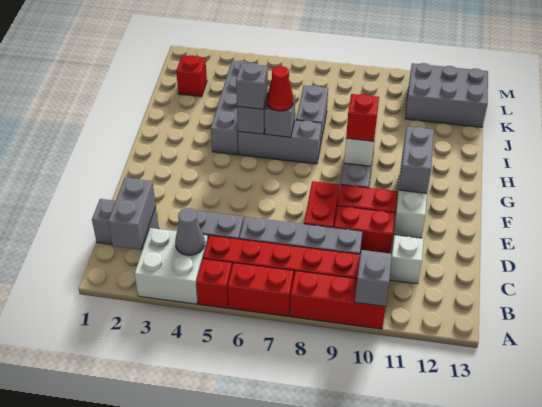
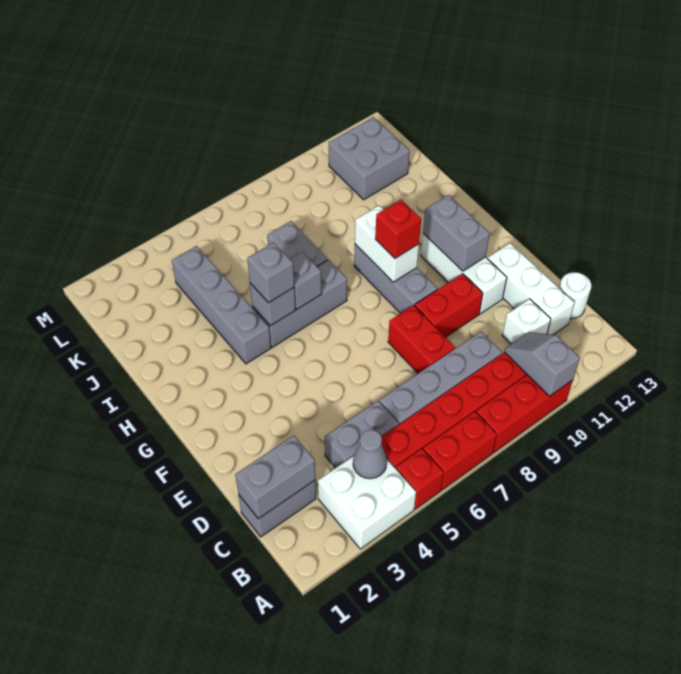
grey brick B2:C2 level 2 -> grey brick C1:C2 level 2
none -> white brick C12:E12 level 1
none -> white round brick C13 level 1
red brick D9:D10 level 1 -> none
red cone H6 level 3 -> none
red brick K2 level 1 -> none
grey brick K11:L13 level 1 -> grey brick K11:L12 level 1

